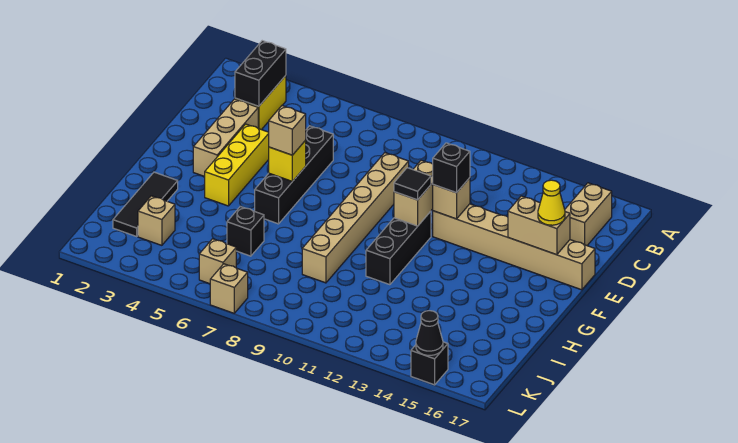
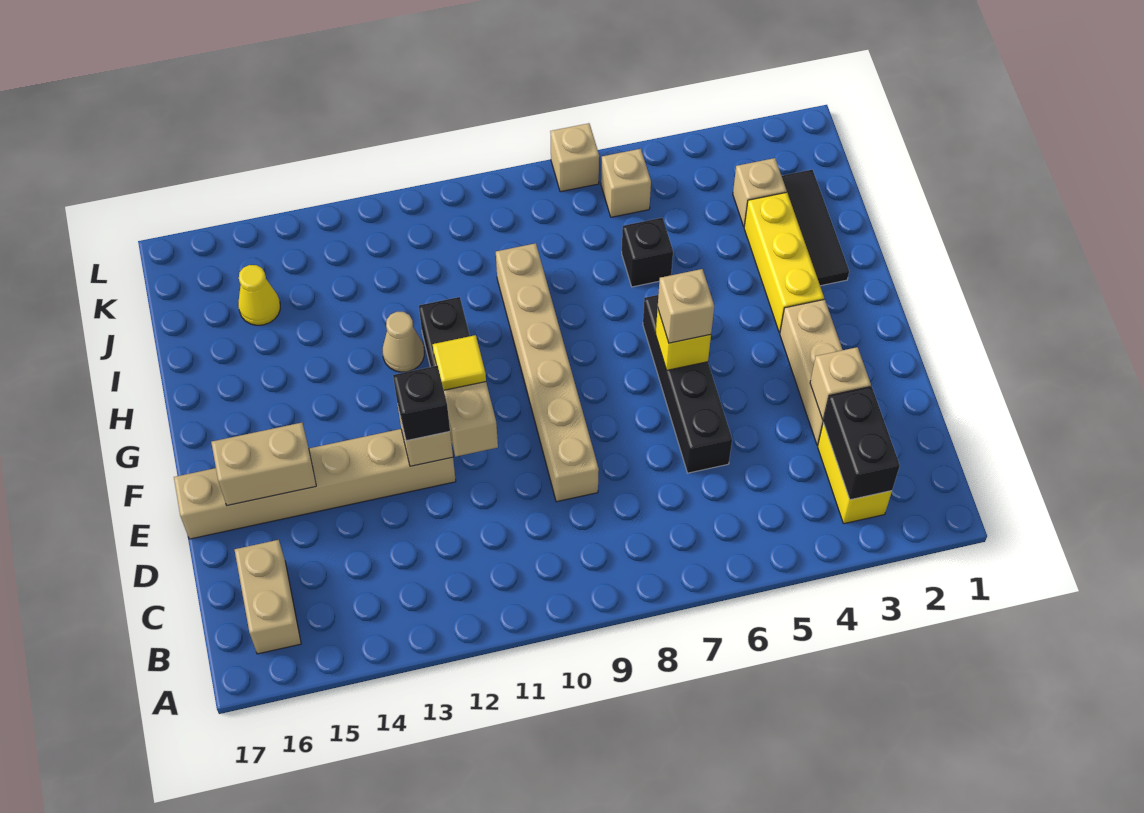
none -> tan brick D3 level 2
yellow brick E4:G4 level 1 -> yellow brick G3:I3 level 1
yellow cone E16 level 3 -> yellow cone J15 level 1
black tile F11 level 3 -> yellow tile F11 level 3
none -> tan cone H12 level 1
black brick L15 level 1 -> none
black cone L15 level 2 -> none

